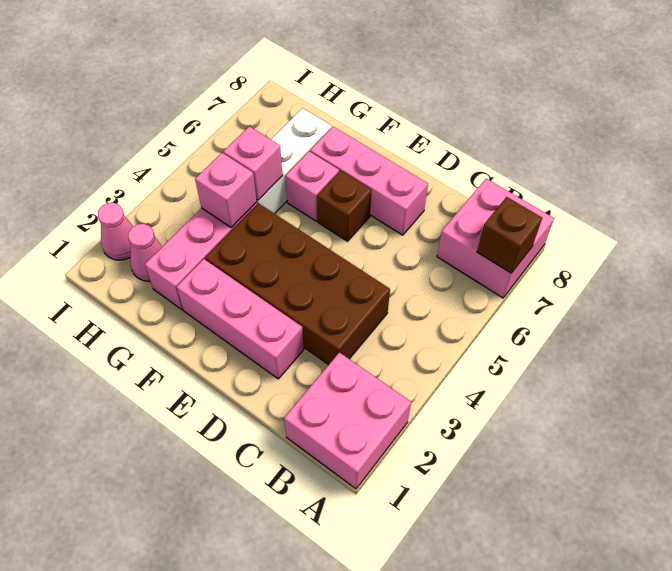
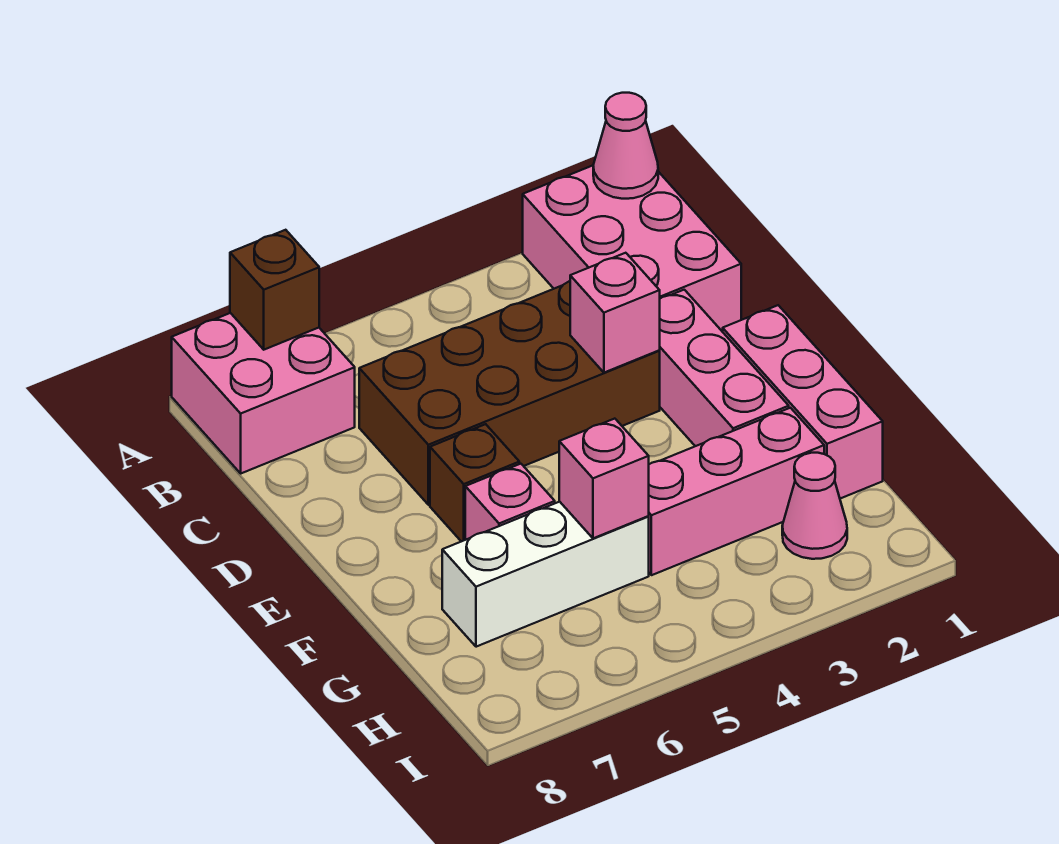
pink brick A1:B2 level 1 -> pink brick A1:C2 level 1
brown brick C3:F4 level 1 -> brown brick C3:D6 level 1
pink brick D7:F7 level 1 -> pink brick E1:G1 level 1
pink brick G4 level 2 -> pink brick D3 level 2
pink cone I2 level 1 -> pink cone A1 level 2

